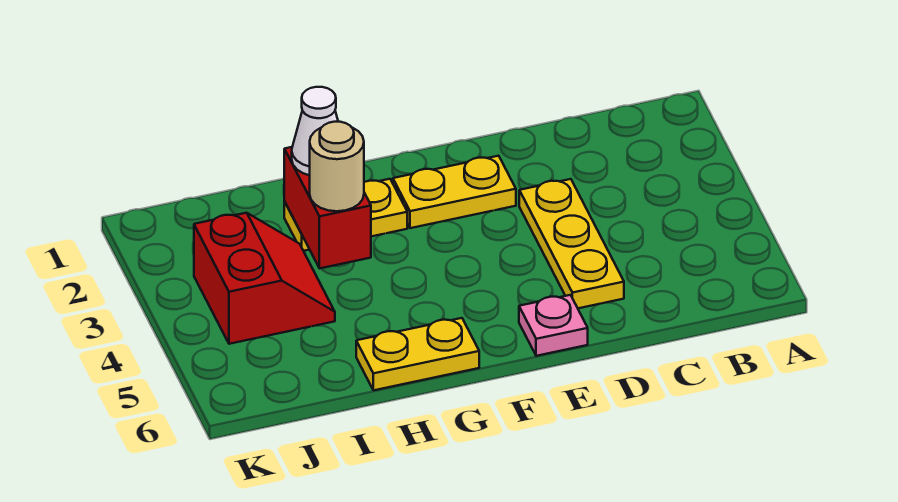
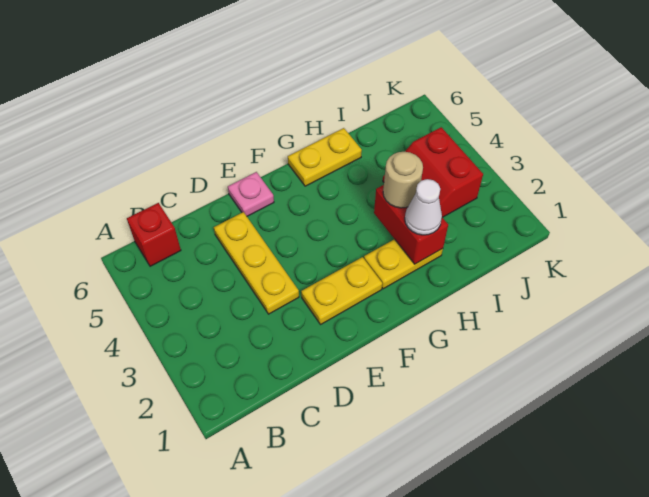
none -> red brick B6 level 1

